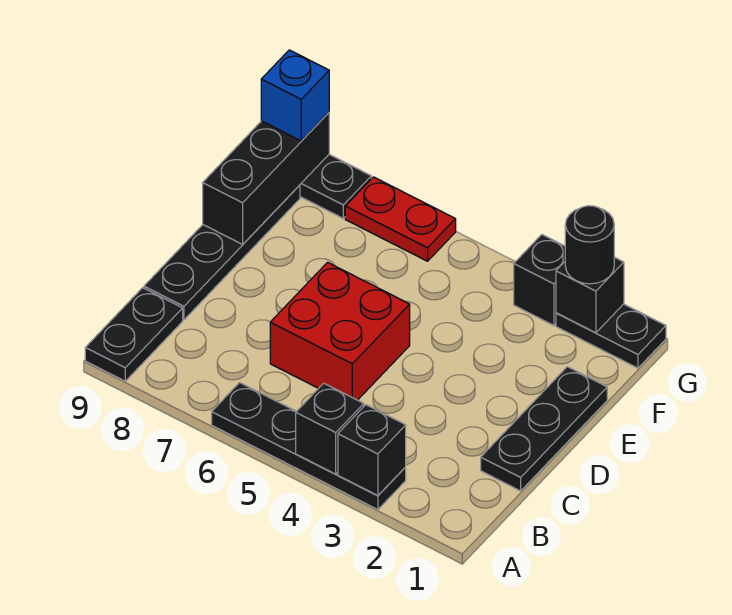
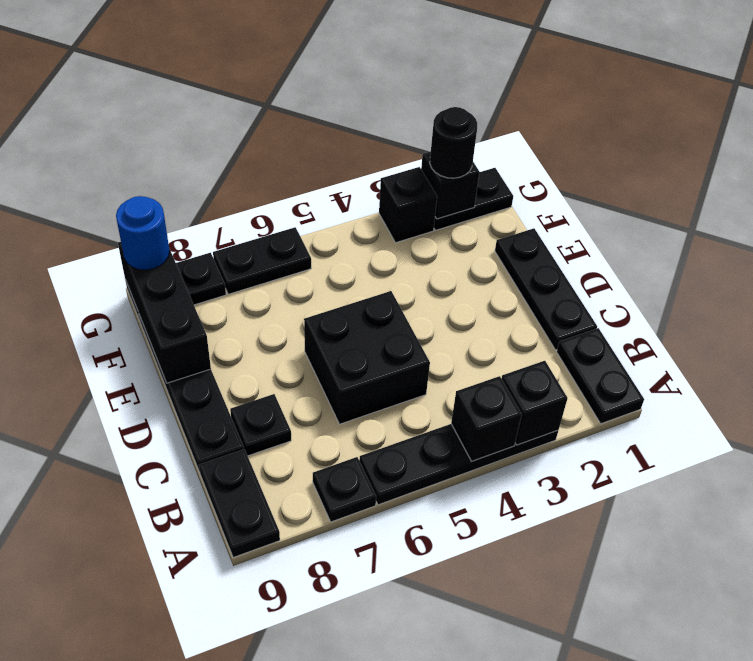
none -> black plate A1:B1 level 1
none -> black plate A7 level 1
red brick C5:D6 level 1 -> black brick C5:D6 level 1
none -> black plate C8 level 1
red plate G6:G7 level 1 -> black plate G6:G7 level 1
blue brick G9 level 3 -> blue round brick G9 level 3

